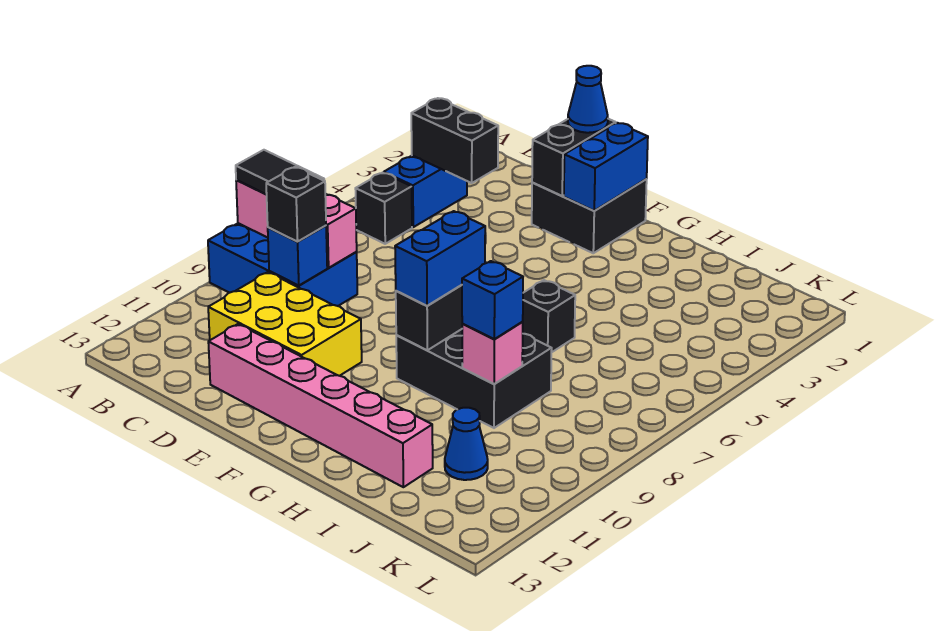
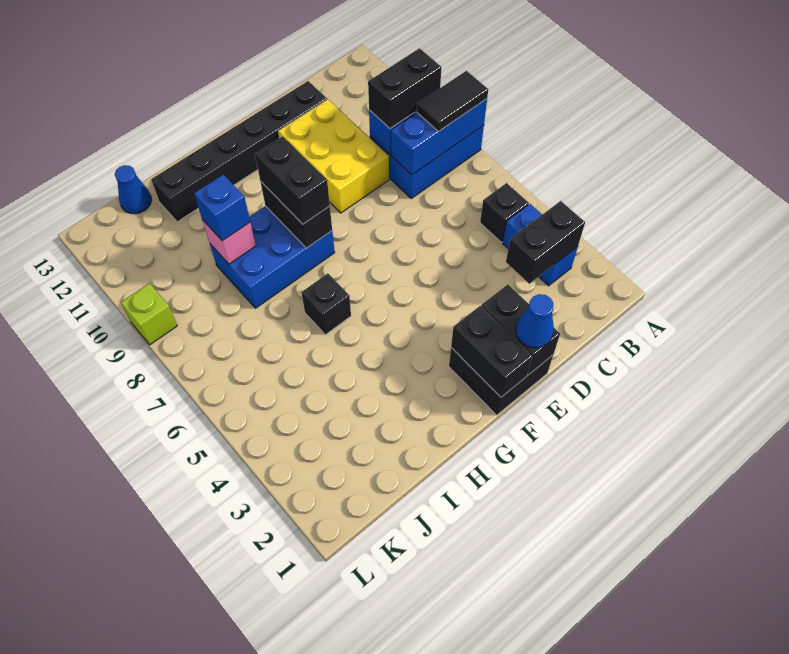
pink brick A8:C8 level 2 -> blue brick A8:C8 level 2
black brick C9 level 3 -> black brick B9:C9 level 3
yellow brick C10:E11 level 1 -> yellow brick D9:E11 level 1
pink brick D12:I12 level 1 -> black brick D12:I12 level 1
blue brick F1:F2 level 2 -> black brick F1:F2 level 2
black brick G8:I9 level 1 -> blue brick G8:I9 level 1
blue brick G8:G9 level 3 -> black brick G8:G9 level 3
blue cone J11 level 1 -> blue cone J13 level 1
none -> lime brick L9 level 1

